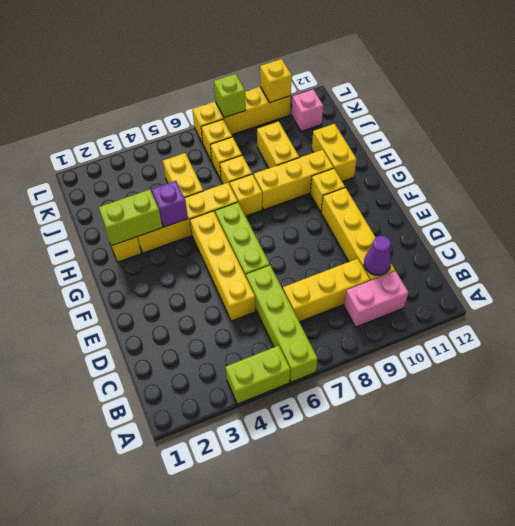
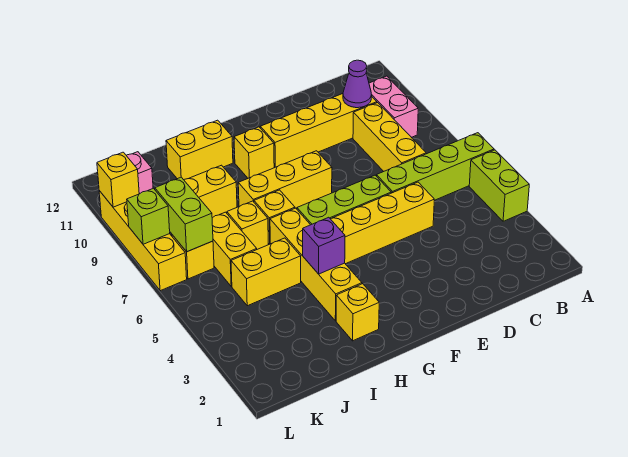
lime brick H2:H3 level 2 -> lime brick K7:K8 level 2
yellow brick H8:H10 level 1 -> yellow brick F8:H8 level 1
yellow brick J7 level 1 -> yellow brick J6:J7 level 1

